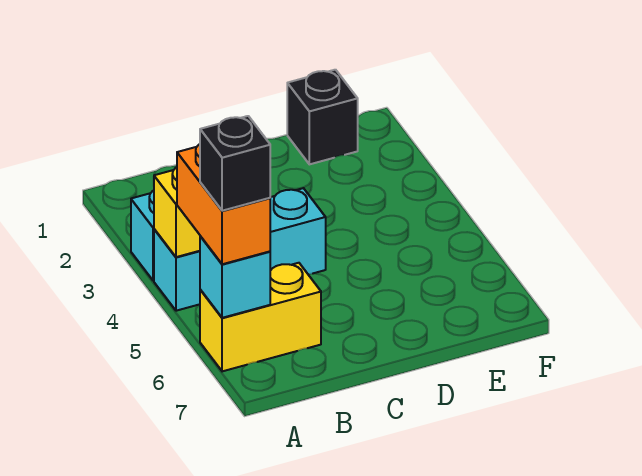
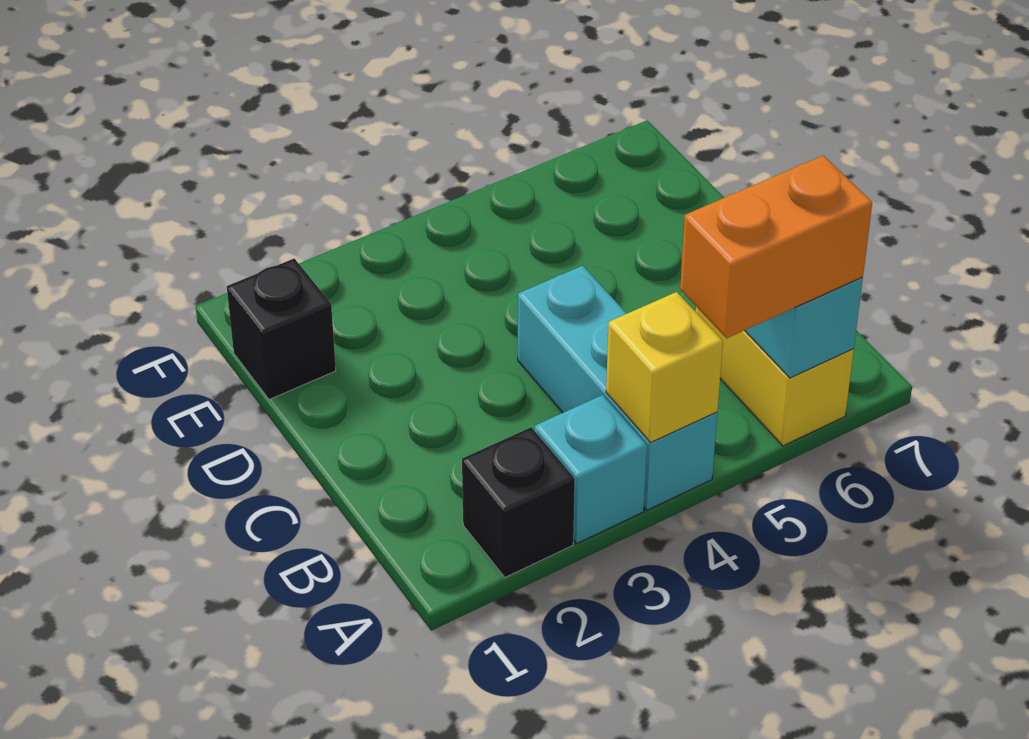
black brick A6 level 4 -> black brick A2 level 1

